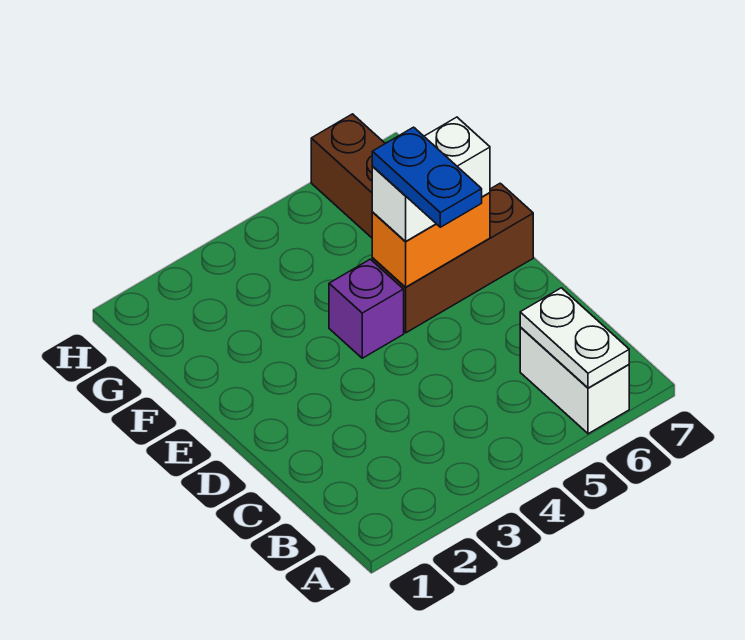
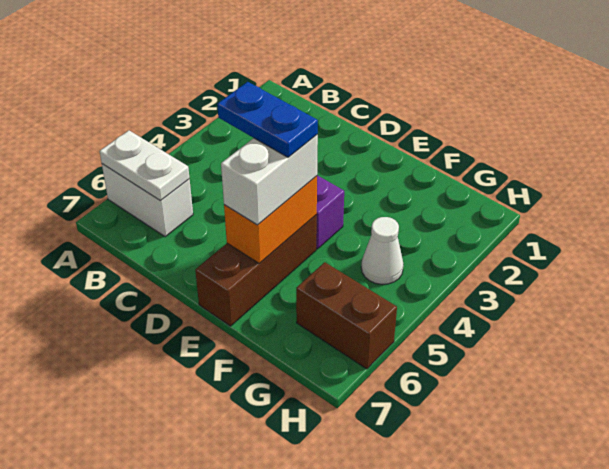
none -> white cone G4 level 1

